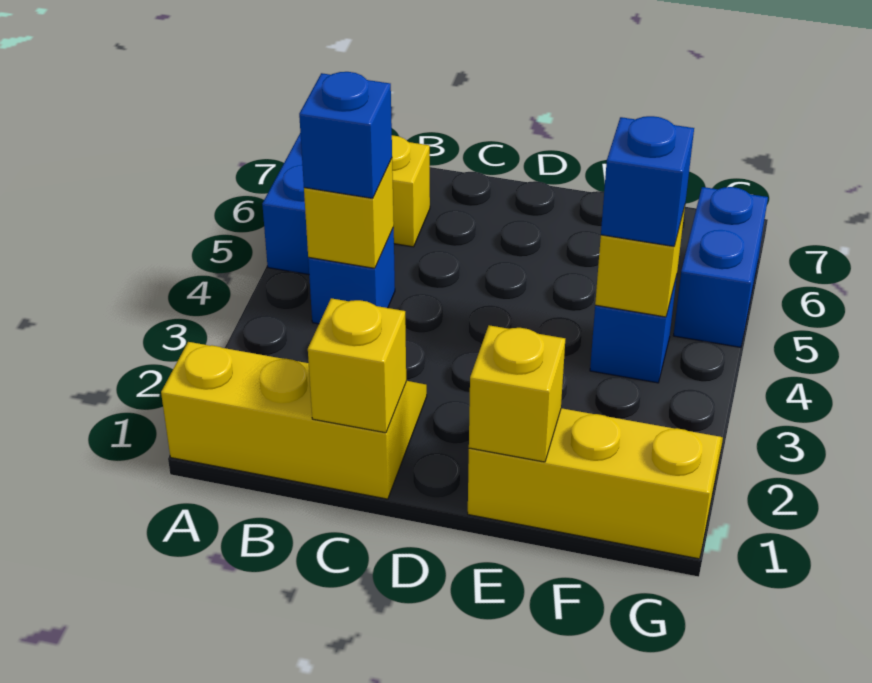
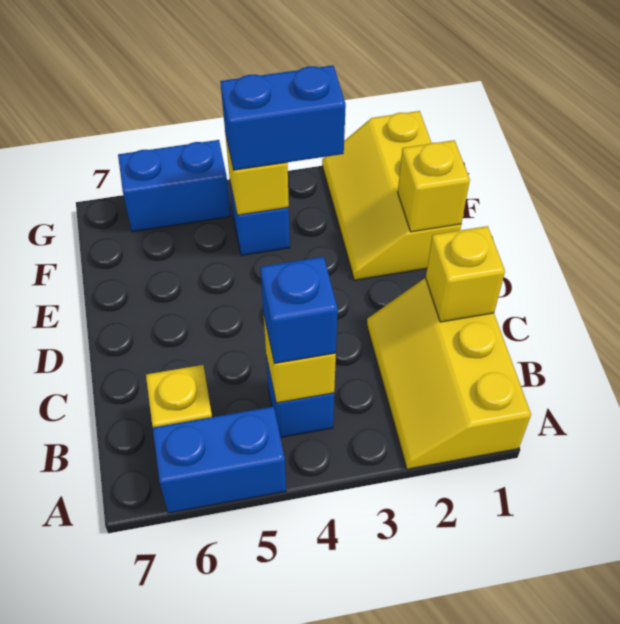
blue brick F4 level 3 -> blue brick F3:F4 level 3

